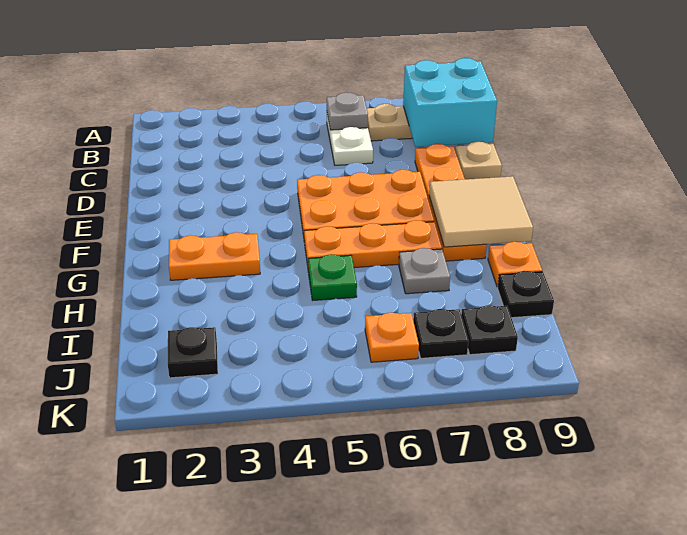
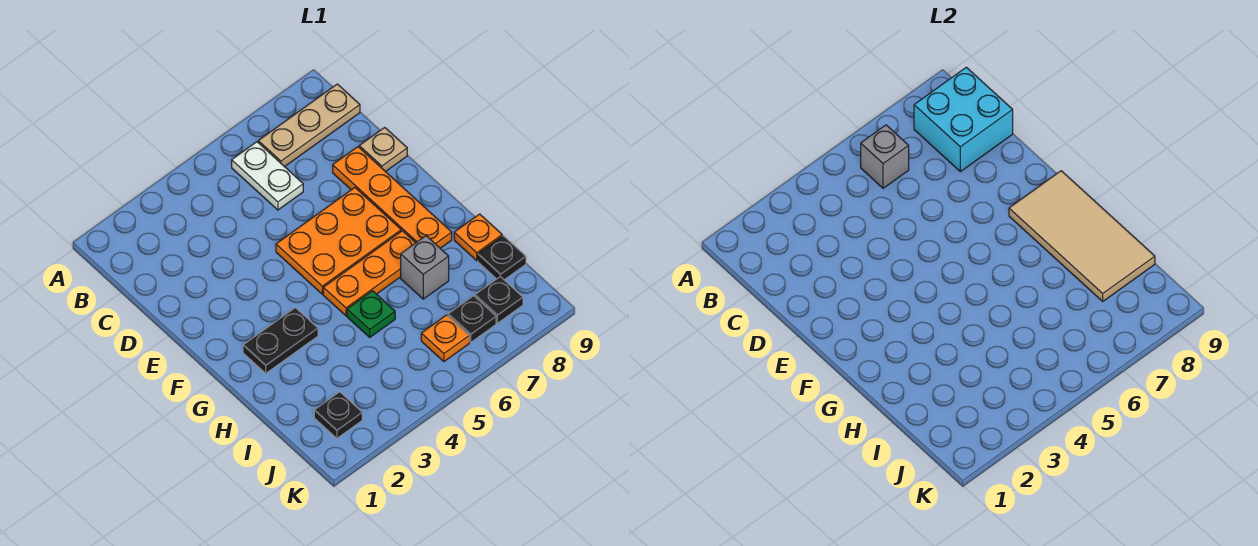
grey plate B6 level 2 -> grey brick B6 level 2
tan tile F8:G9 level 2 -> tan tile F8:I9 level 2
orange plate G2:G3 level 1 -> black plate G2:G3 level 1
grey plate H7 level 1 -> grey brick H7 level 1

